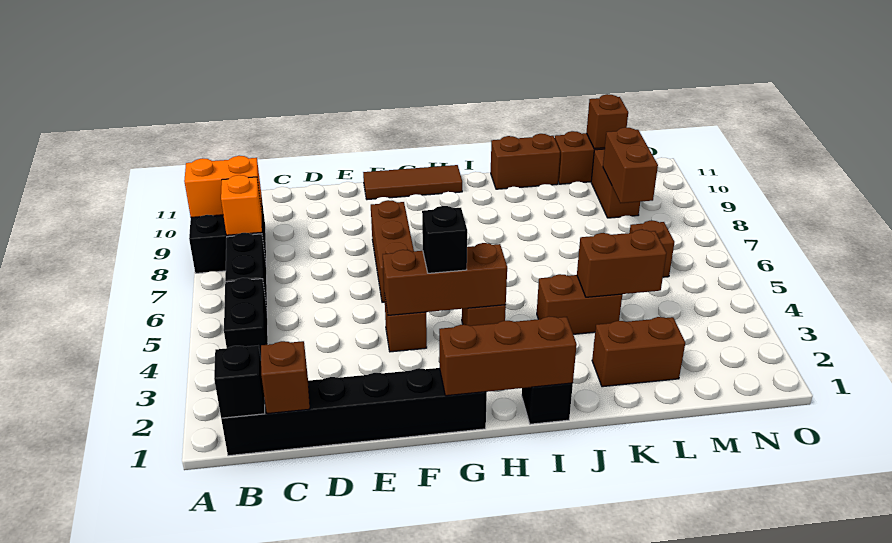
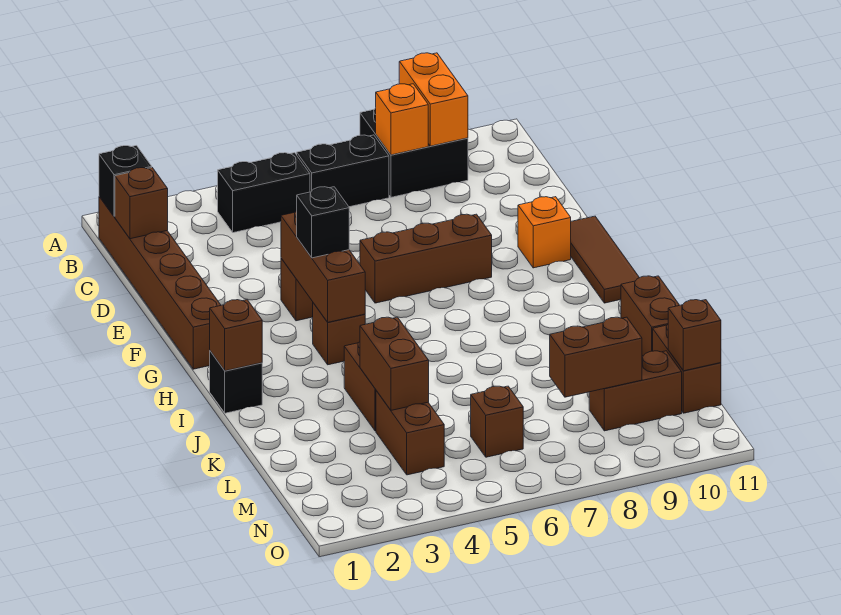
black brick B1:G1 level 1 -> brown brick B1:G1 level 1
none -> orange brick F10 level 1
brown brick G1:I1 level 2 -> brown brick I1 level 2
brown brick K2:L2 level 1 -> brown brick L4:M4 level 1

